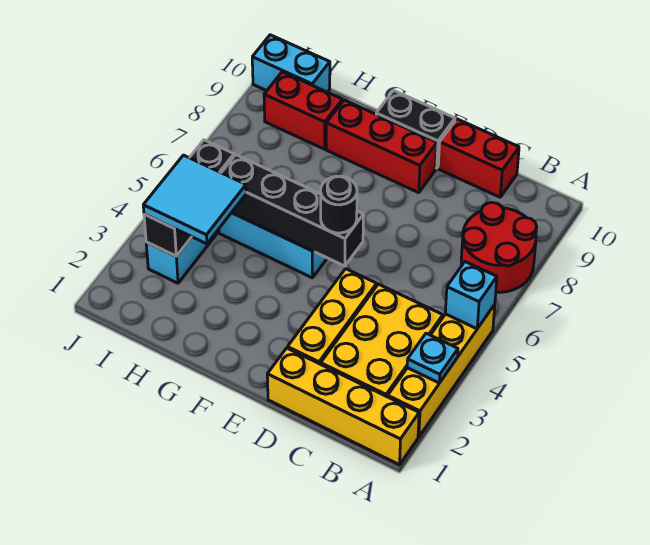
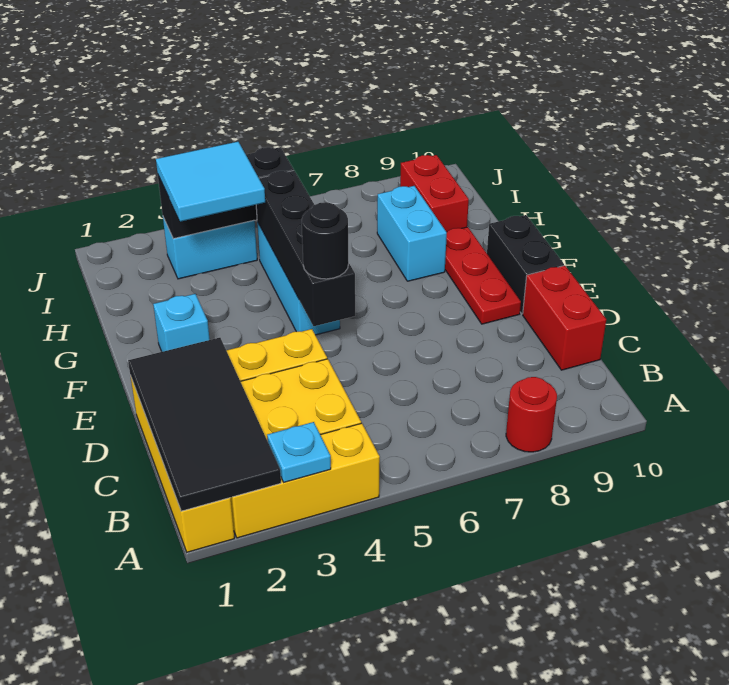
none -> black tile A1:D2 level 2
yellow brick A2:A5 level 1 -> yellow brick A2:A4 level 1
cyan brick A5 level 2 -> cyan brick F2 level 1
red round brick A7:B8 level 1 -> red round brick A8 level 1
red brick E9:G9 level 1 -> red plate E9:G9 level 1
cyan brick I10:J10 level 1 -> cyan brick G8:H8 level 1

